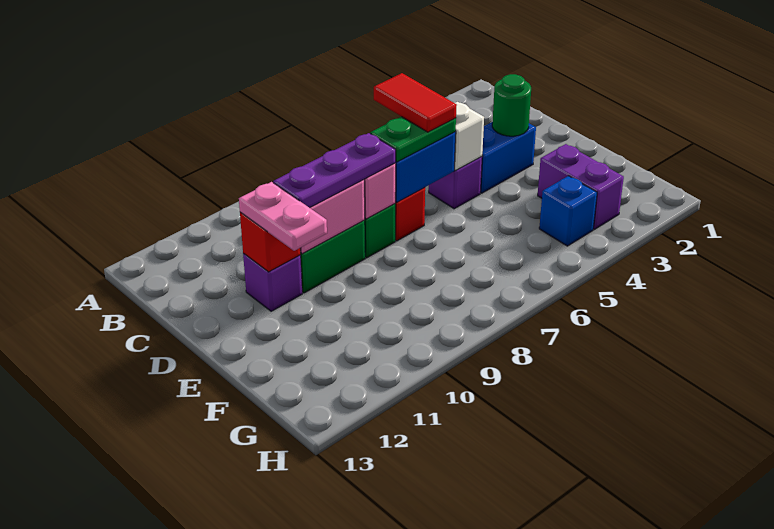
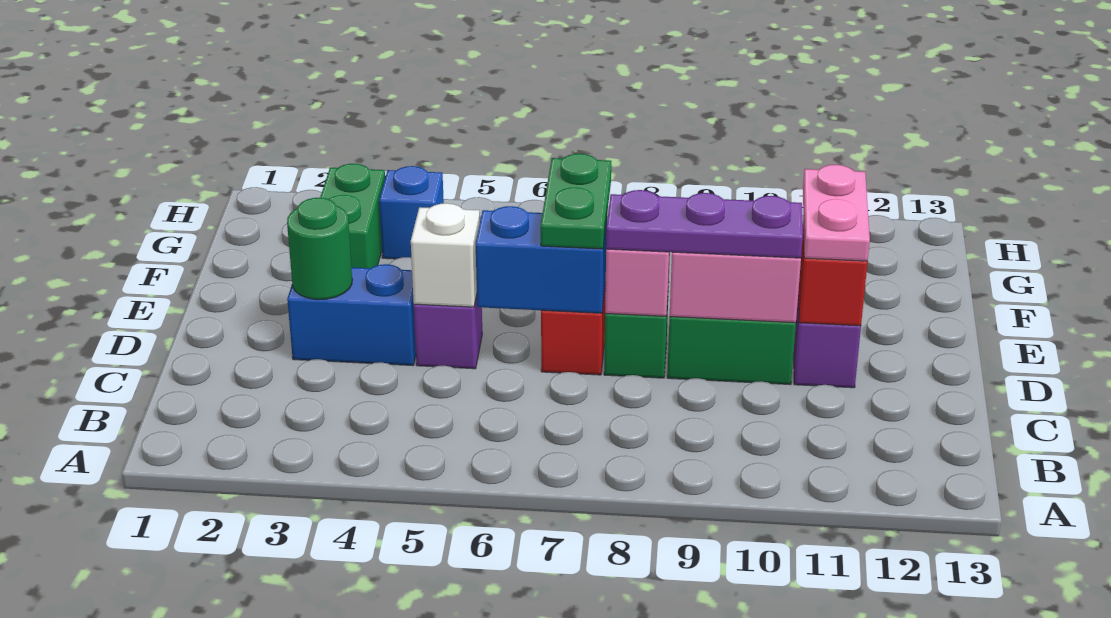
red tile C6:D6 level 4 -> none
green plate D6:D7 level 3 -> green plate D7:E7 level 3
purple brick F3:G3 level 1 -> green brick F3:G3 level 1

